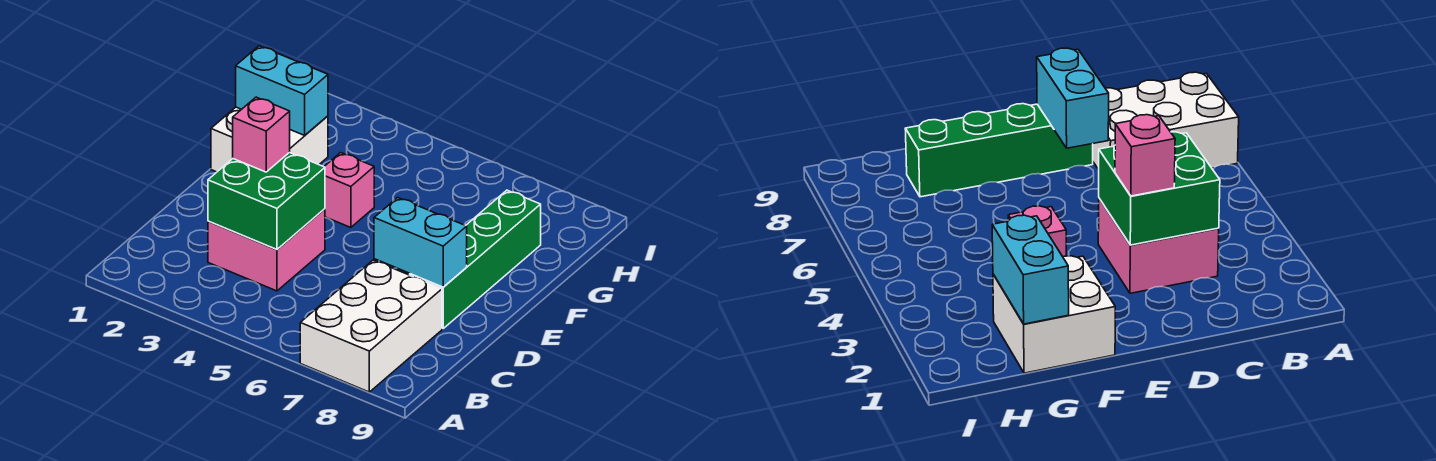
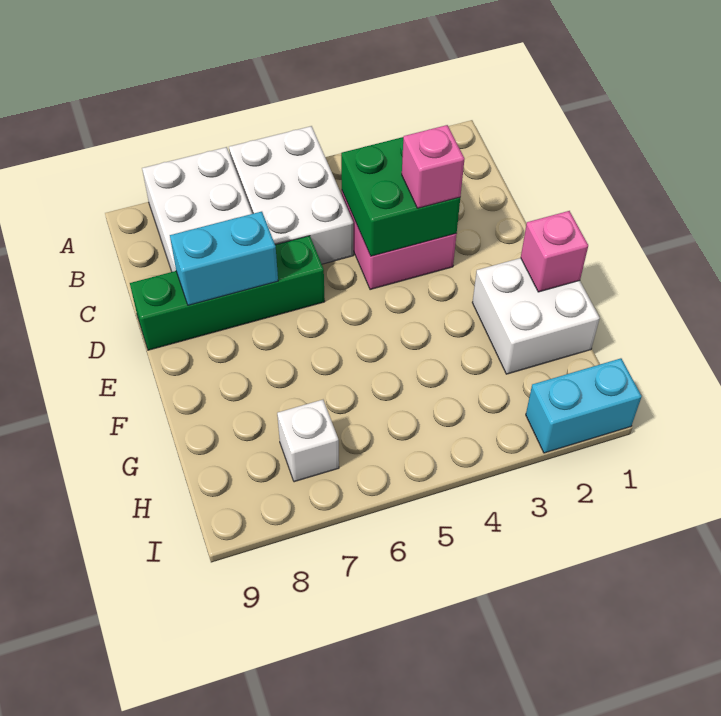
none -> white brick A5:C6 level 1
green brick D8:G8 level 1 -> green brick D6:D9 level 1
pink brick F4 level 1 -> pink brick F1 level 2
cyan brick G1:G2 level 2 -> cyan brick I1:I2 level 1
none -> white brick H7 level 1

